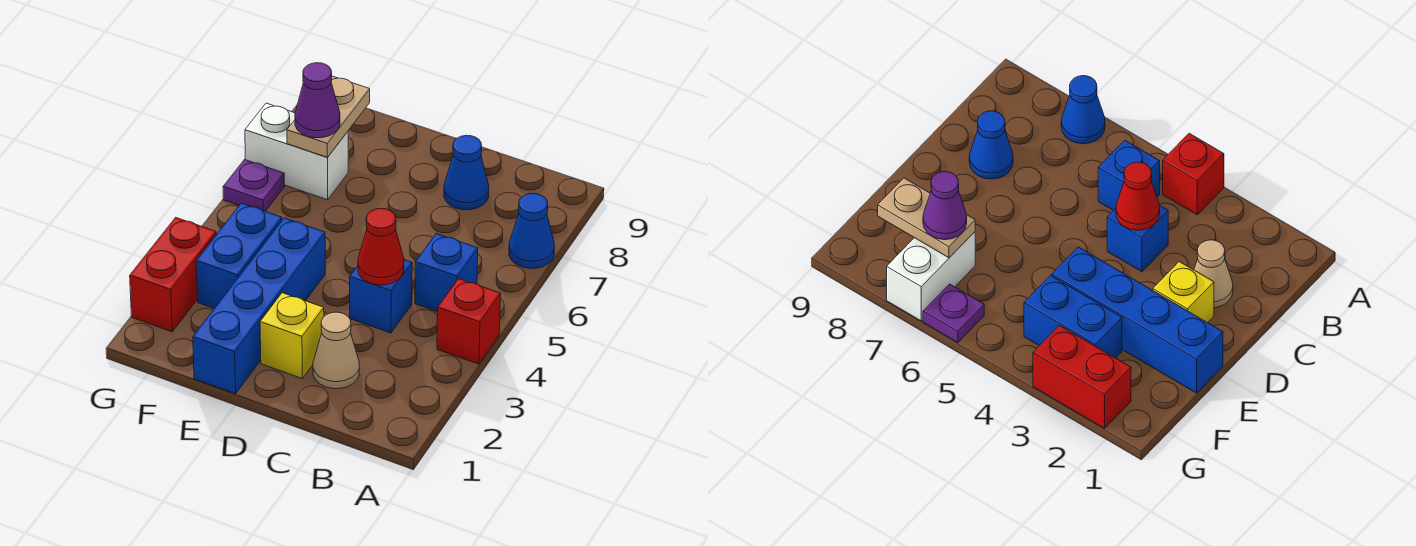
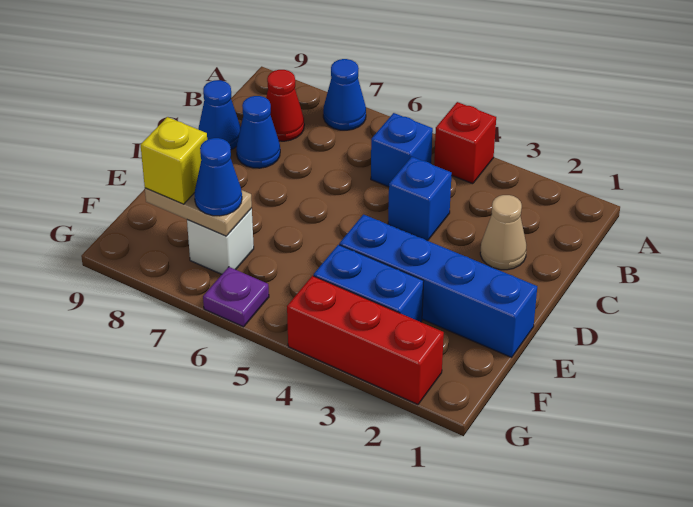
red cone C4 level 2 -> red cone B8 level 1
none -> blue cone C9 level 1
yellow brick D2 level 1 -> yellow brick F8 level 3
white brick F7:G7 level 1 -> white brick F7 level 1
purple cone F7 level 3 -> blue cone F7 level 3
red brick G2:G3 level 1 -> red brick G2:G4 level 1

